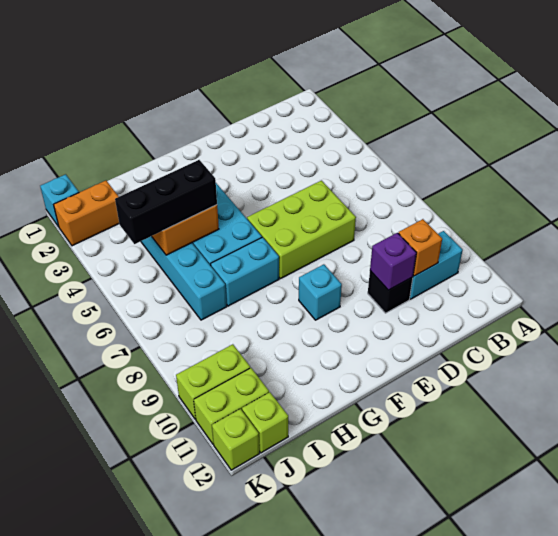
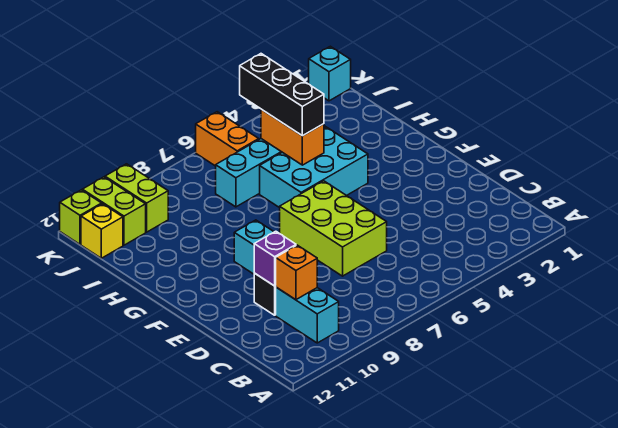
cyan brick G7:H7 level 1 -> none
orange brick J2:K2 level 1 -> orange brick J6:K6 level 1
lime brick J12 level 1 -> yellow brick J12 level 1

